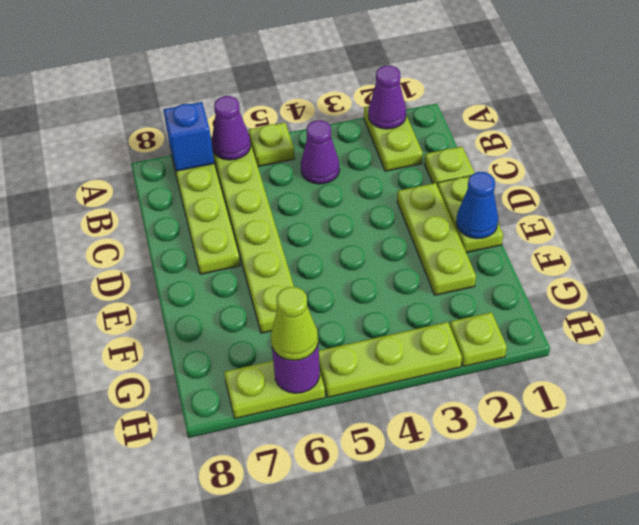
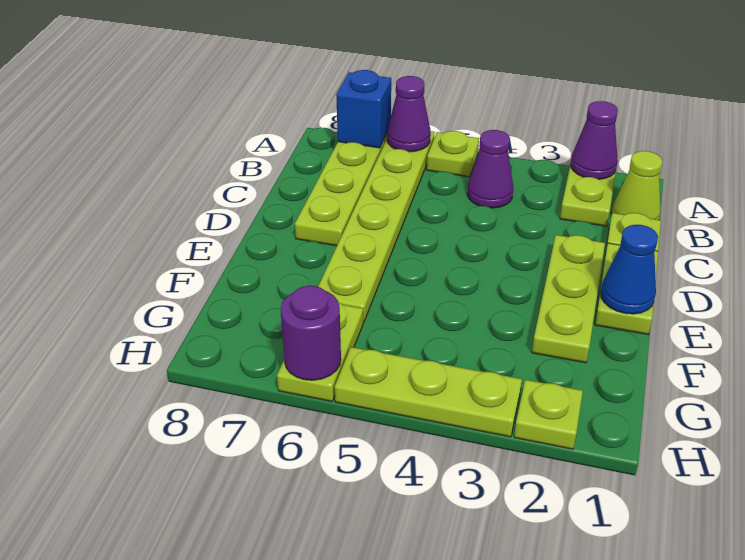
lime plate H6:H7 level 1 -> lime plate G6:H6 level 1
lime cone H6 level 3 -> lime cone B1 level 1

